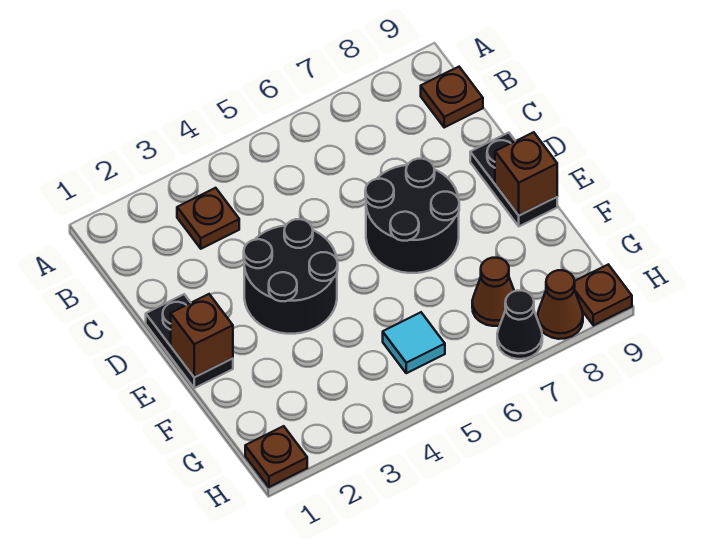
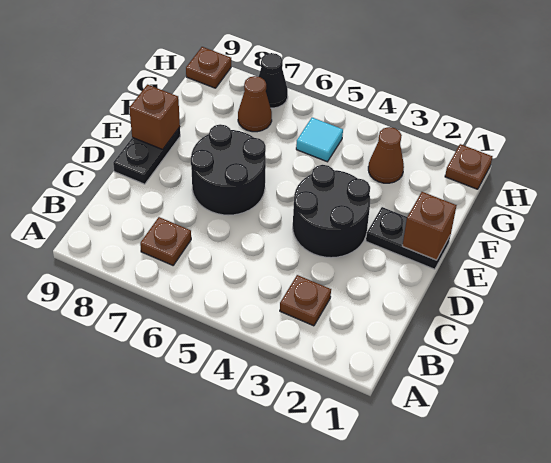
brown plate B9 level 1 -> brown plate B7 level 1
black plate D1:E1 level 1 -> black plate E1:E2 level 1
brown cone H8 level 1 -> brown cone G3 level 1

